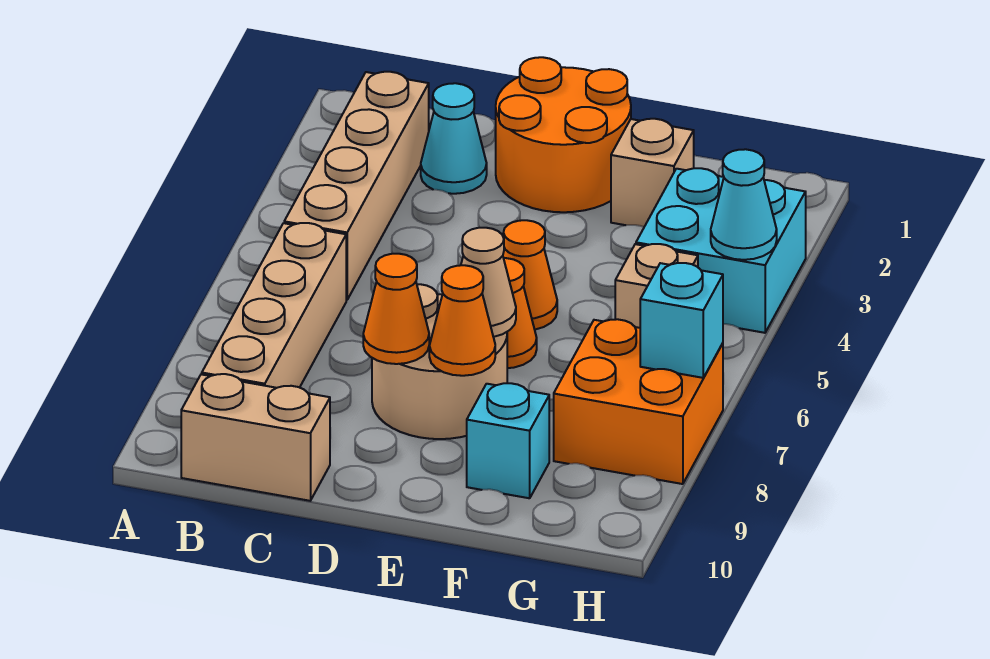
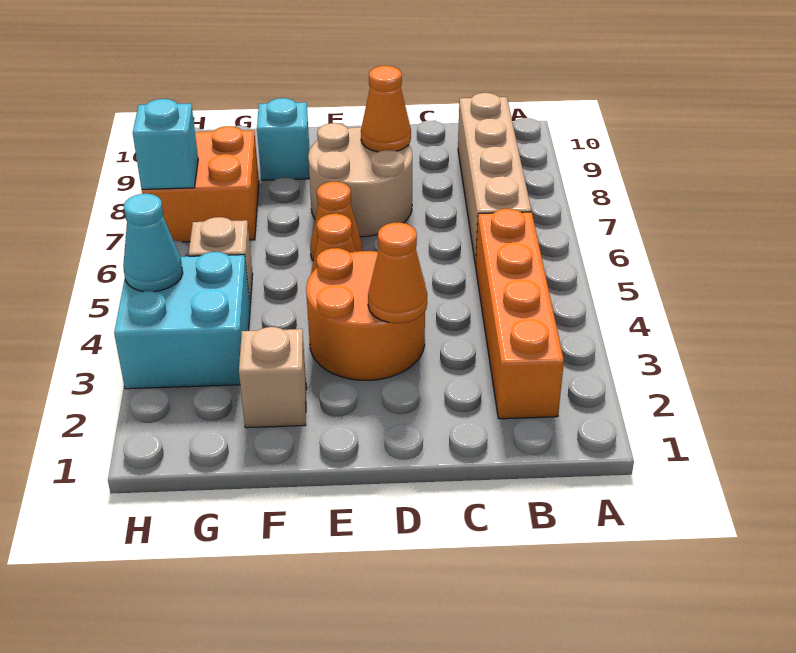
tan brick B2:B5 level 1 -> orange brick B2:B5 level 1
tan brick B10:C10 level 1 -> none
cyan cone C2 level 1 -> none
orange round brick D1:E2 level 1 -> orange round brick D3:E4 level 1
tan cone E7 level 2 -> none
orange cone E8 level 2 -> orange cone D3 level 2

